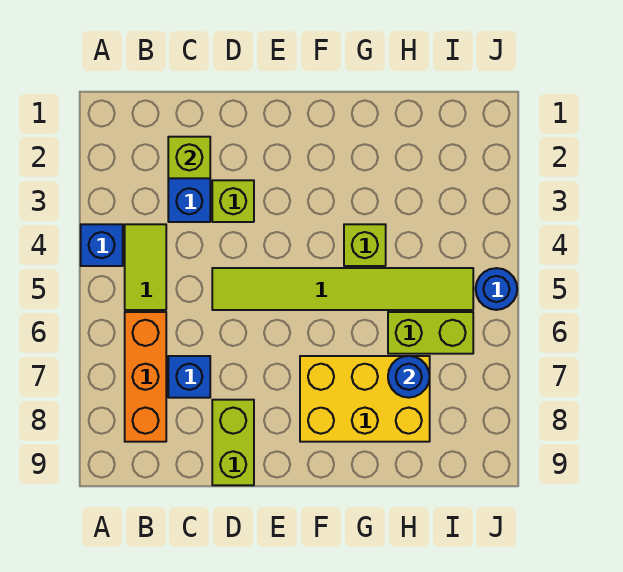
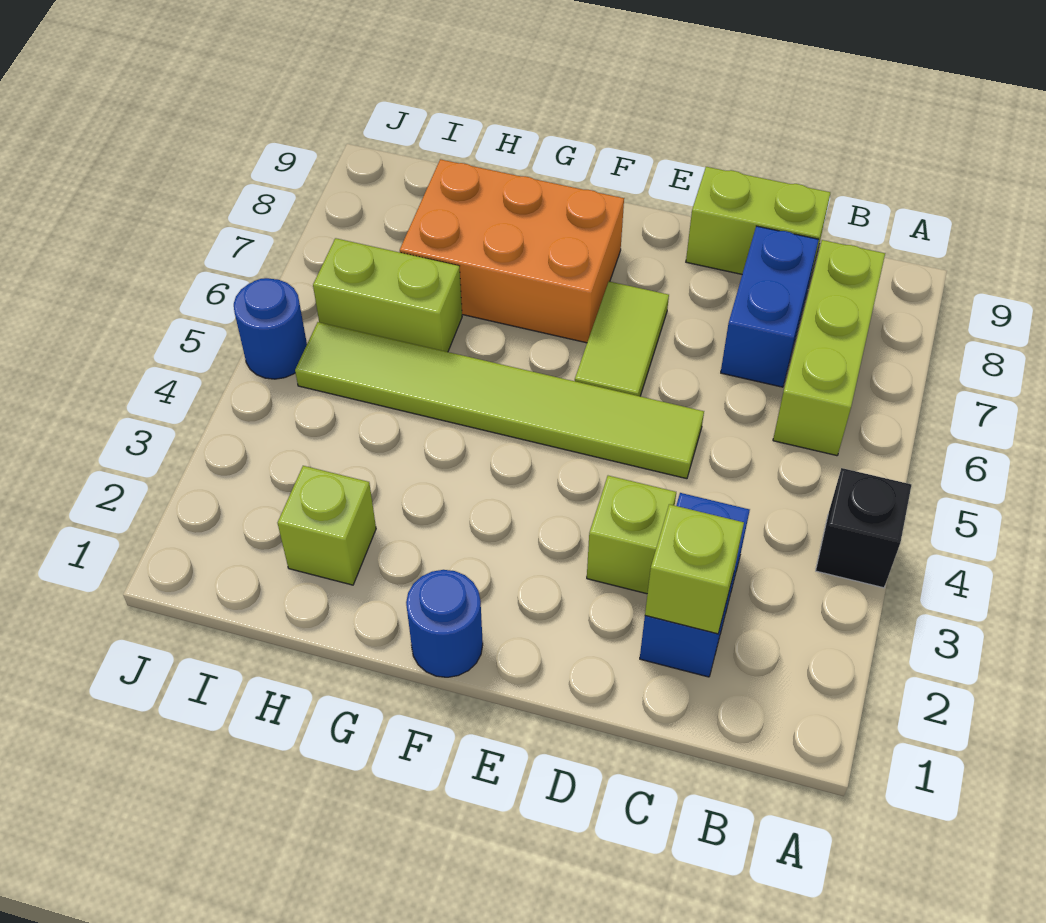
blue brick A4 level 1 -> black brick A4 level 1
lime tile B4:B5 level 1 -> lime tile E6:E7 level 1
orange brick B6:B8 level 1 -> lime brick B6:B8 level 1
blue brick C7 level 1 -> blue brick C7:C8 level 1
lime brick D8:D9 level 1 -> lime brick C9:D9 level 1
yellow brick F7:H8 level 1 -> orange brick F7:H8 level 1
lime brick G4 level 1 -> lime brick H2 level 1
blue round brick H7 level 2 -> blue round brick F1 level 1

